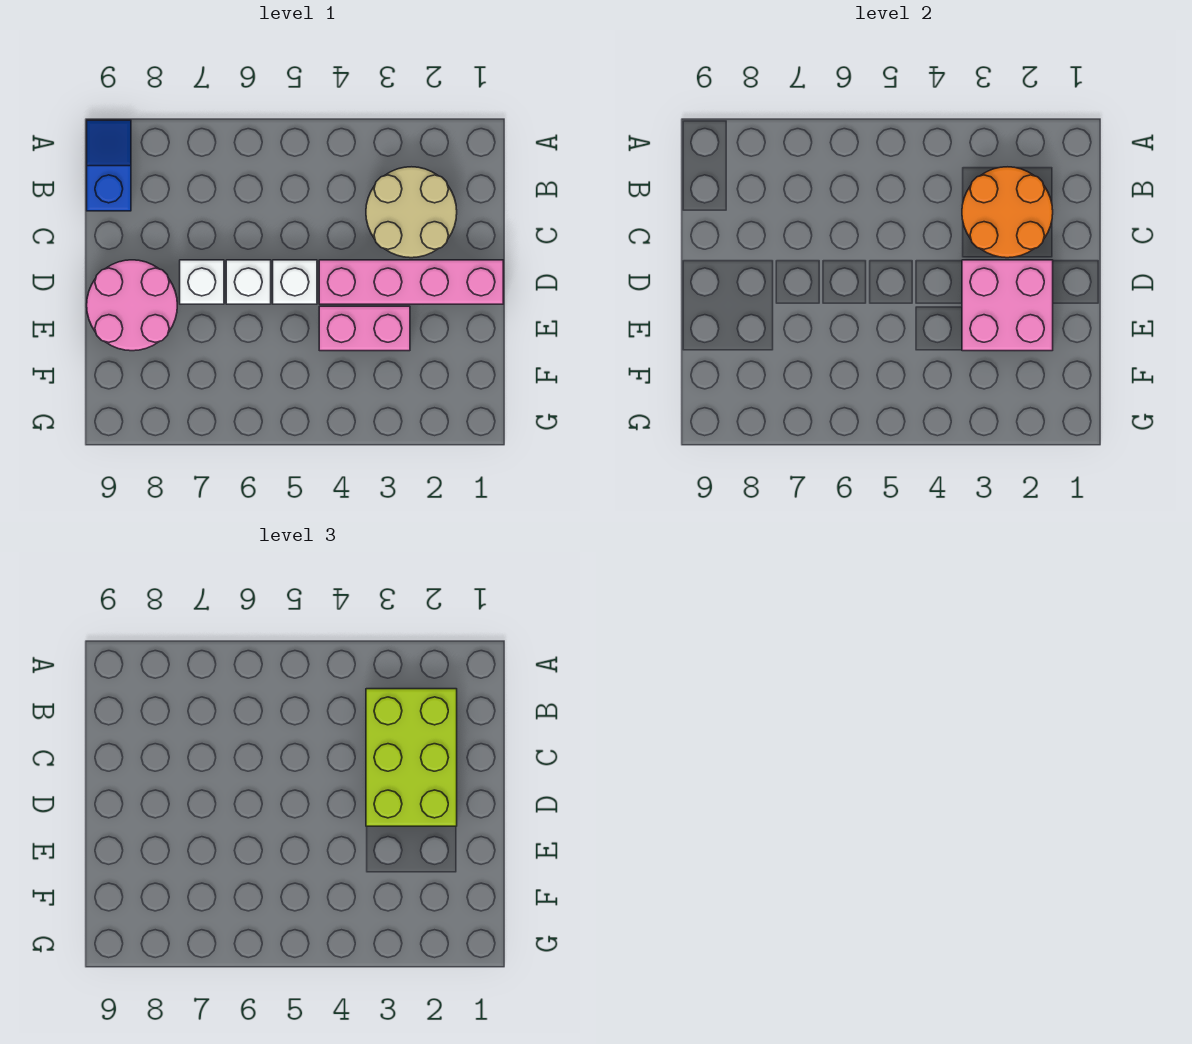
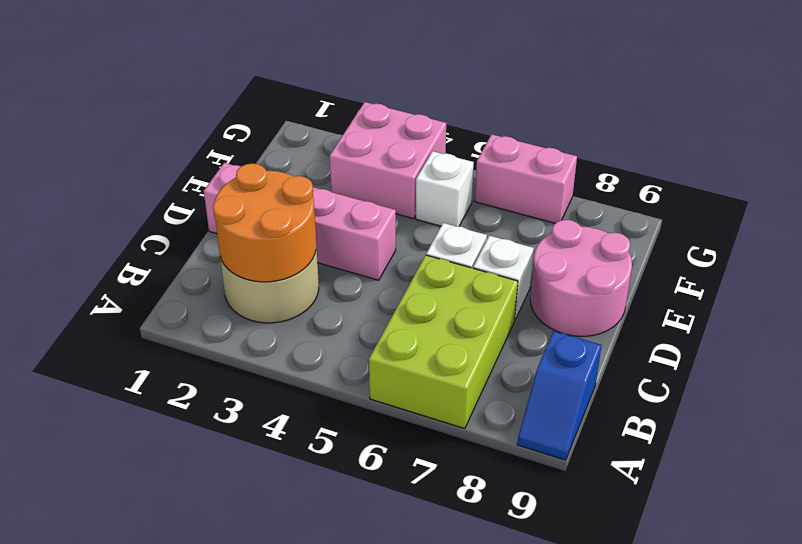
lime brick B2:D3 level 3 -> lime brick A6:C7 level 1
pink brick D2:E3 level 2 -> pink brick F3:G4 level 1
white brick D5 level 1 -> white brick F5 level 1
pink brick E3:E4 level 1 -> pink brick G6:G7 level 1

